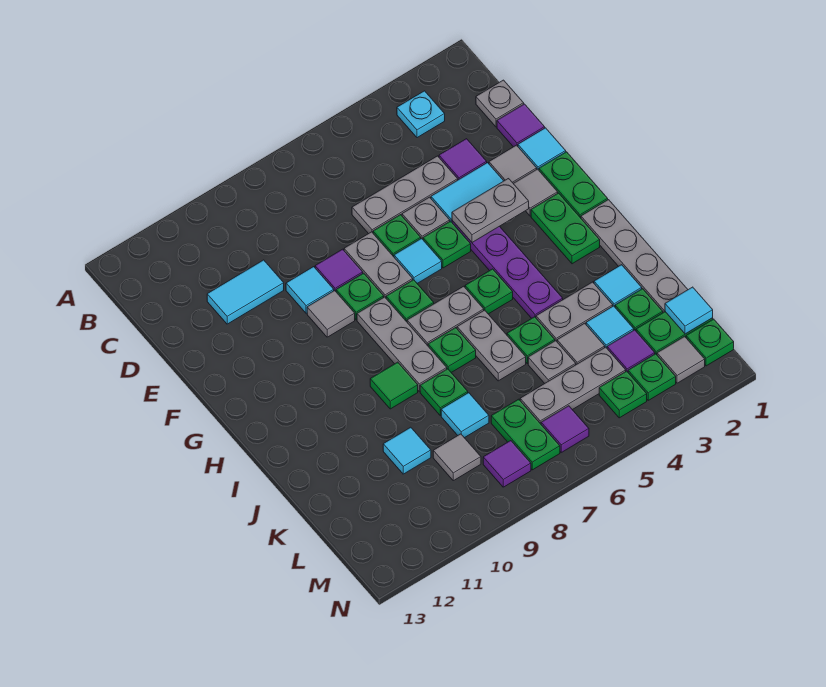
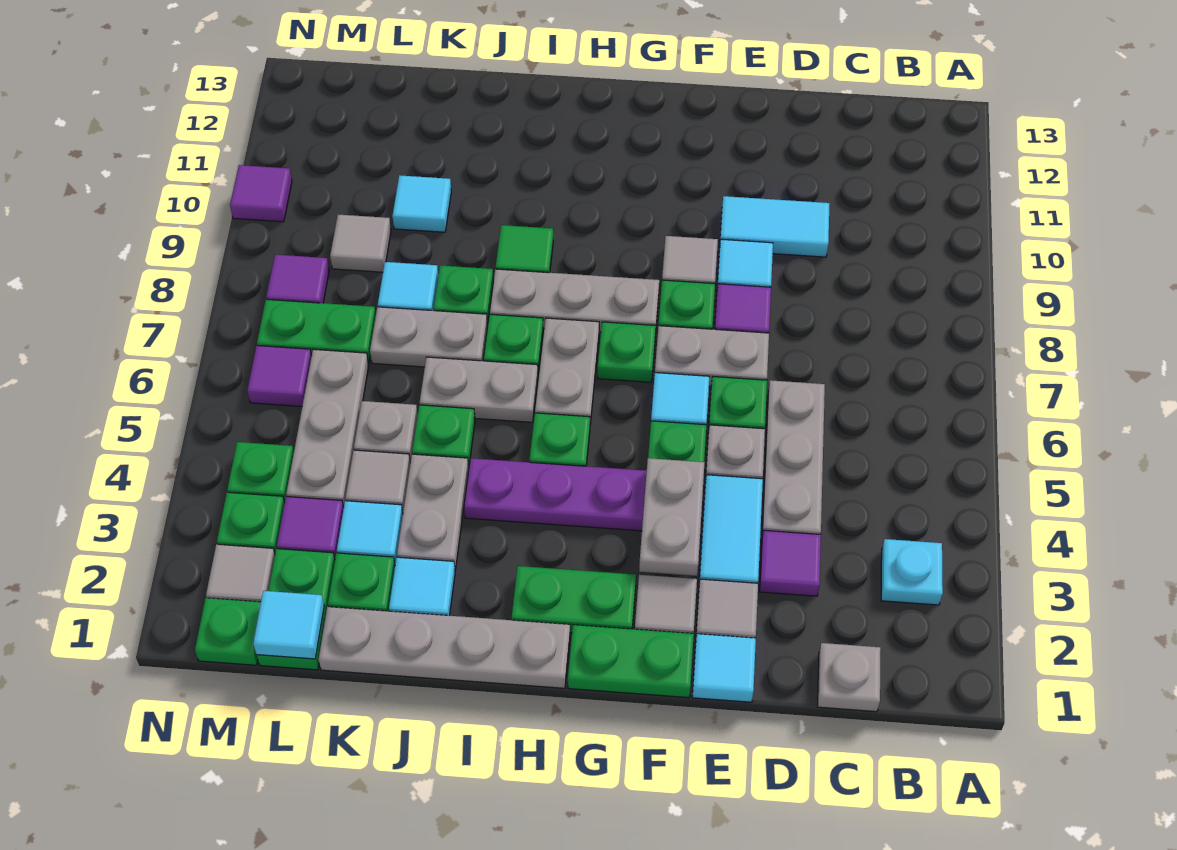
purple tile D1 level 1 -> purple tile N10 level 1
cyan tile D10:D11 level 1 -> cyan tile D10:E10 level 1
none -> grey plate J7:K7 level 1

